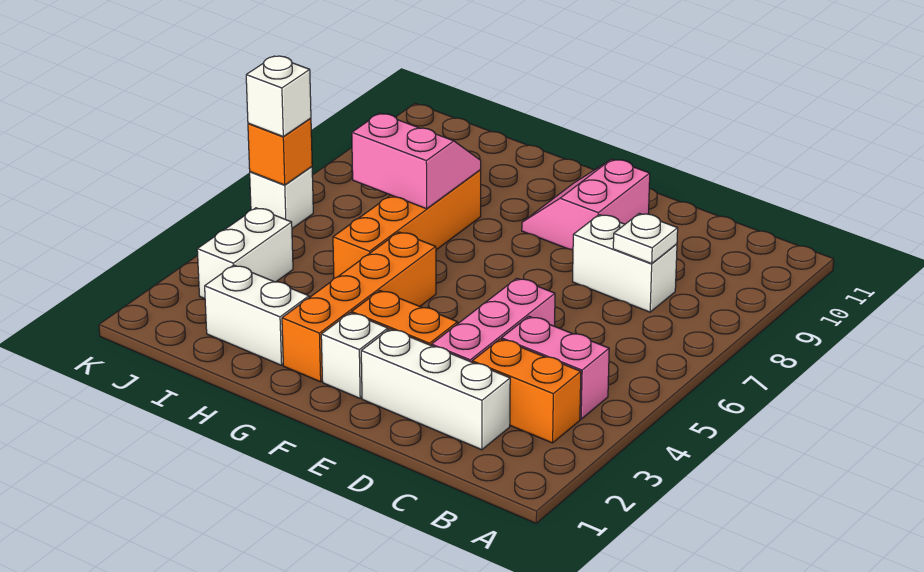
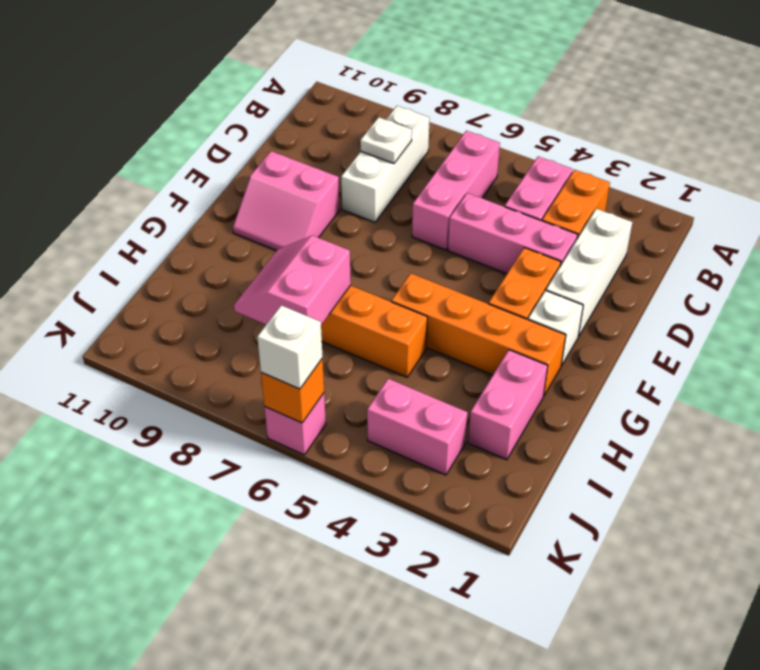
none -> pink brick B6:D6 level 1
white brick C8:D8 level 1 -> white brick B8:D8 level 1
white brick H2:I2 level 1 -> pink brick H2:I2 level 1
white brick J3:J4 level 1 -> pink brick J3:J4 level 1
white brick K6 level 1 -> pink brick K6 level 1

